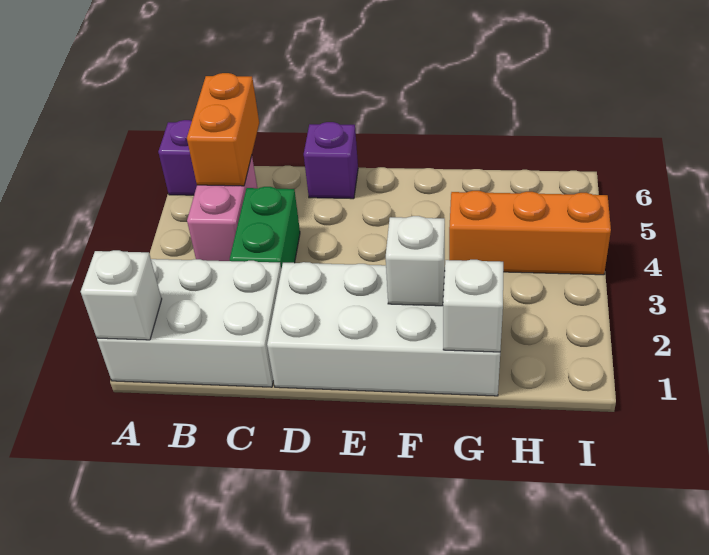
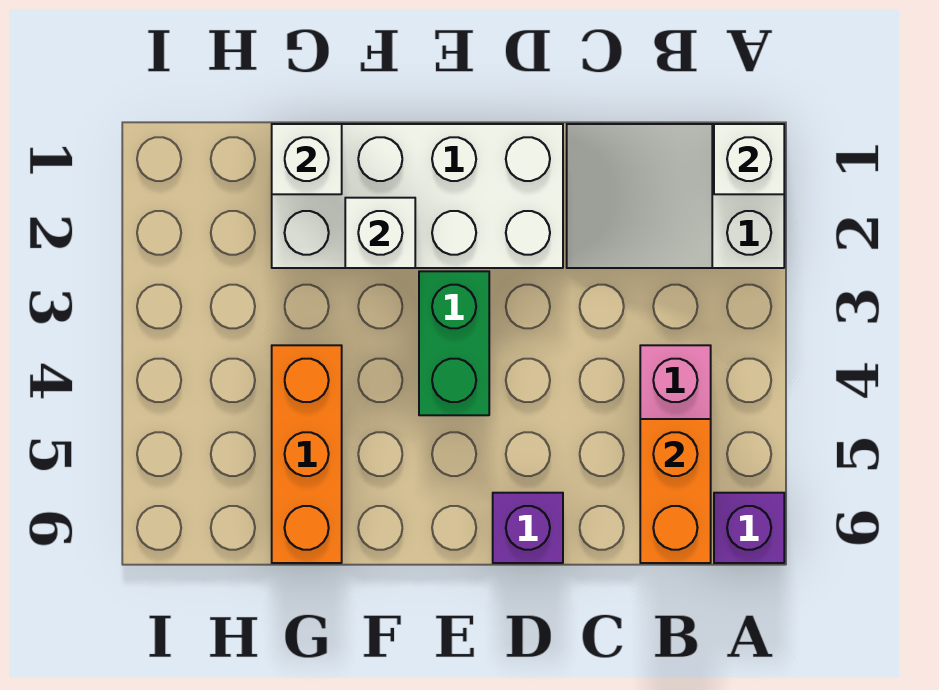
white brick A1:C2 level 1 -> white slope A1:C2 level 1 top A
green brick C3:C4 level 1 -> green brick E3:E4 level 1
orange brick G4:I4 level 1 -> orange brick G4:G6 level 1

